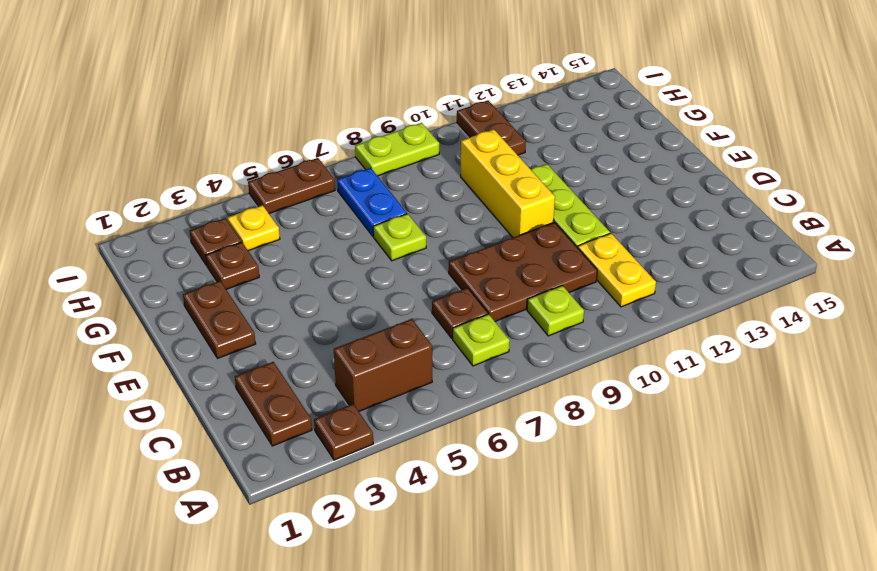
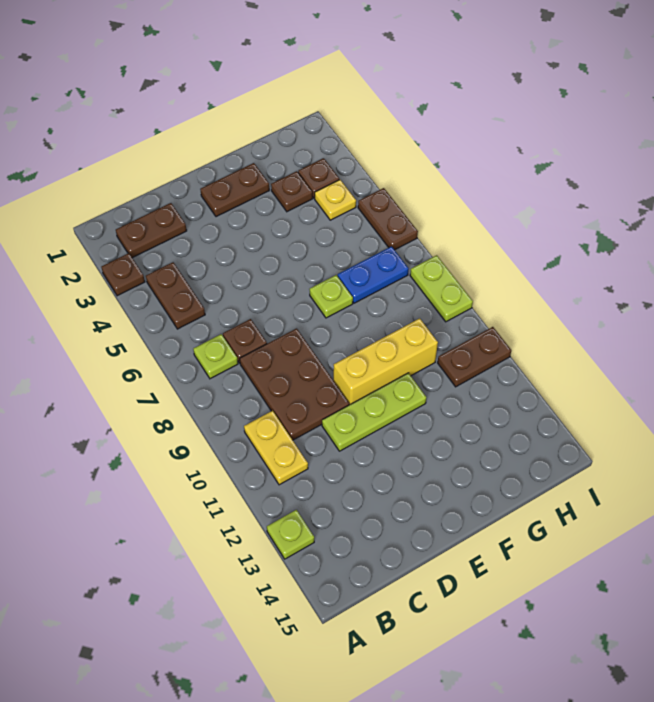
brown brick B4:B5 level 1 -> brown plate B4:B5 level 1
lime plate B9 level 1 -> lime plate A13 level 1
yellow plate B11:C11 level 1 -> yellow plate B10:B11 level 1

